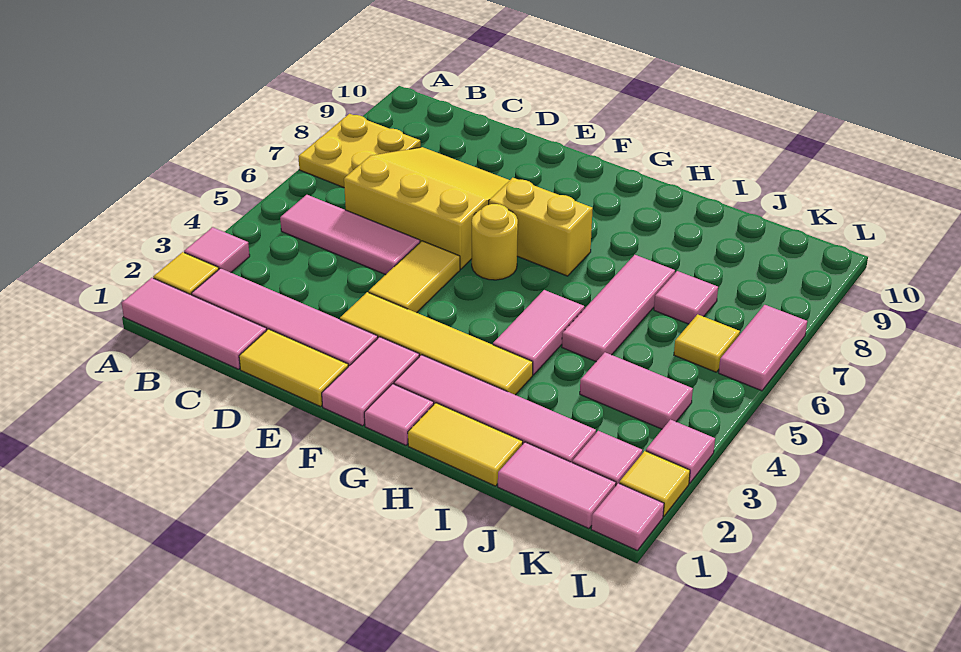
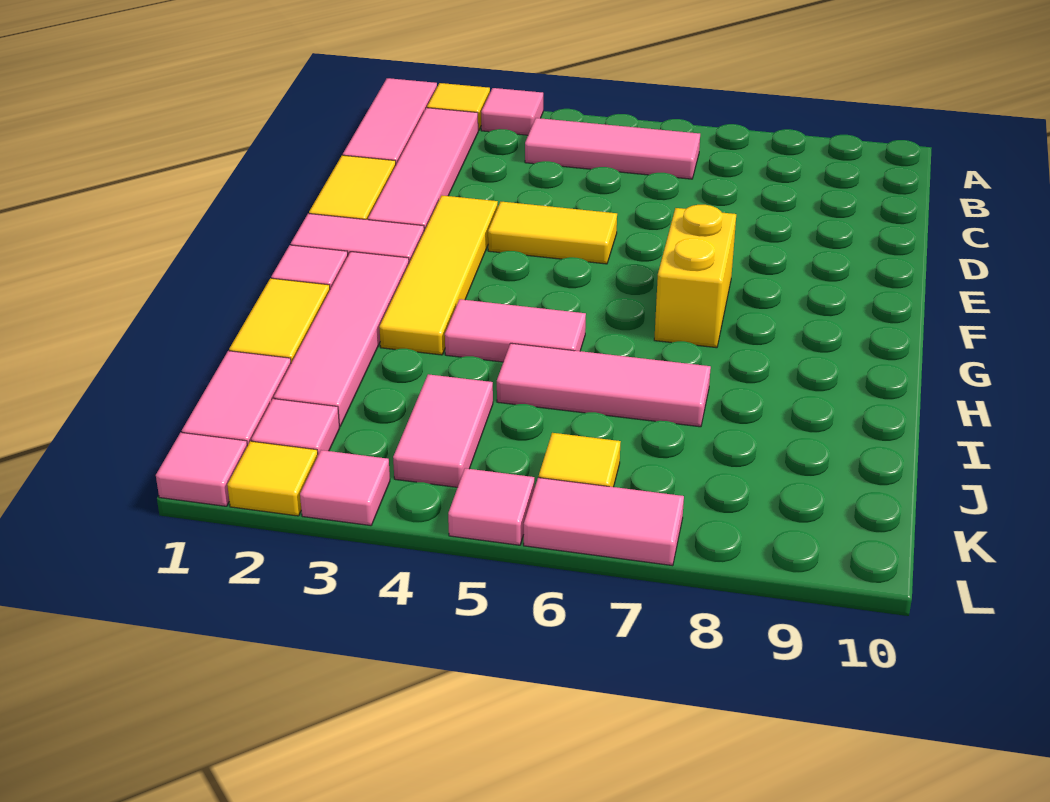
yellow plate A7:B8 level 1 -> none
pink tile B5:D5 level 1 -> pink tile B4:B6 level 1
yellow slope C6:E8 level 1 top 6 -> none
yellow round brick F6 level 1 -> none
pink tile J7 level 1 -> pink tile L5 level 1

